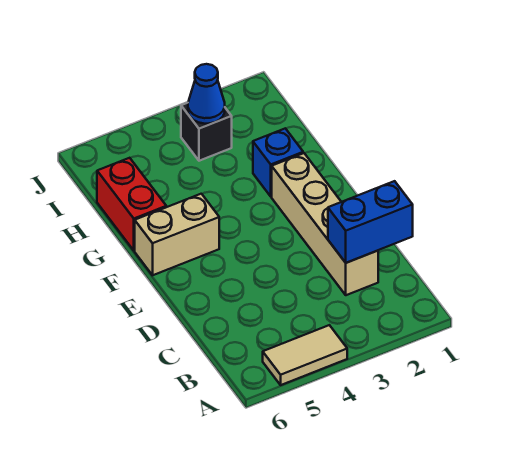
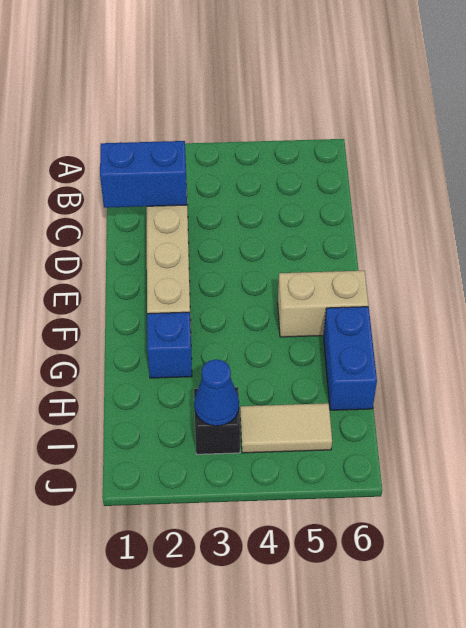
tan tile A4:A5 level 1 -> tan tile I4:I5 level 1
red brick G6:H6 level 1 -> blue brick G6:H6 level 1

